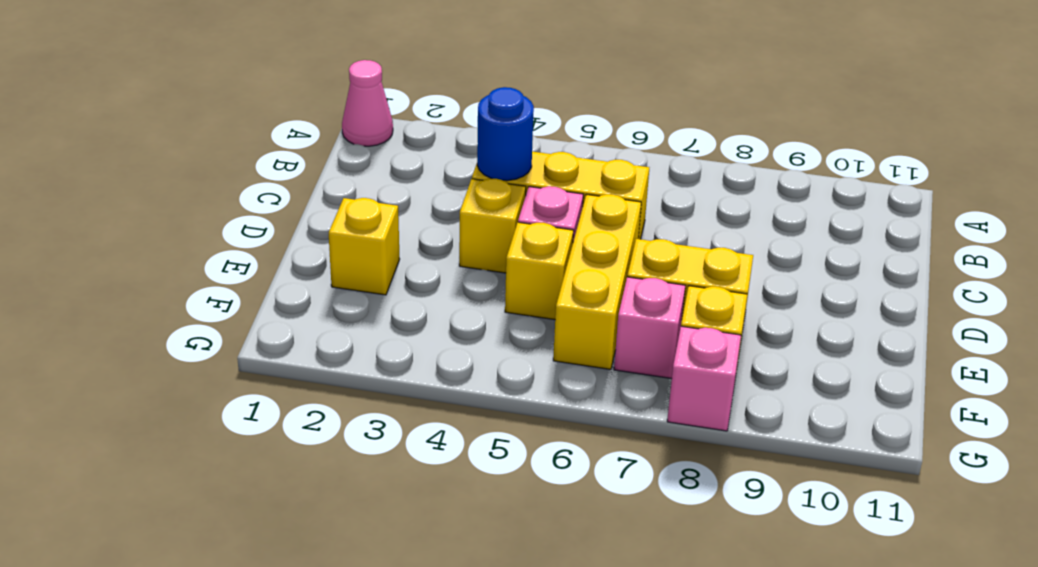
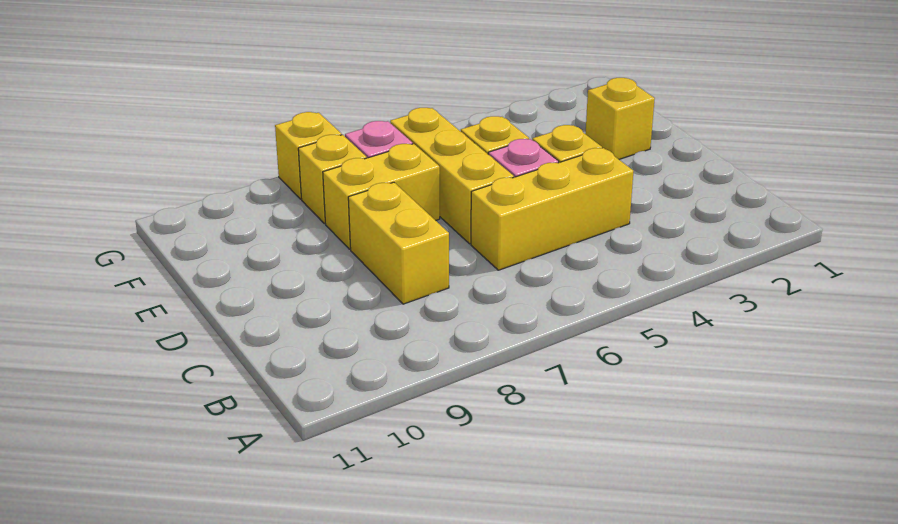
pink cone A1 level 1 -> none
blue round brick C4 level 2 -> none
none -> yellow brick C8:D8 level 1
pink brick G8 level 1 -> yellow brick G8 level 1

